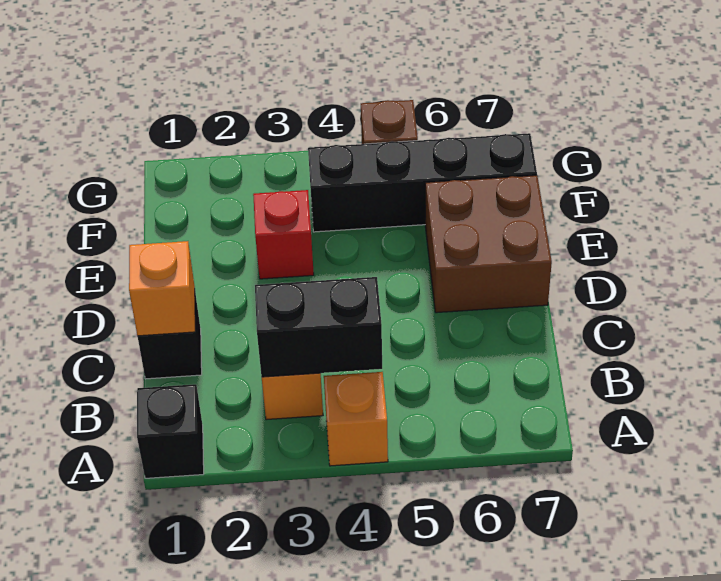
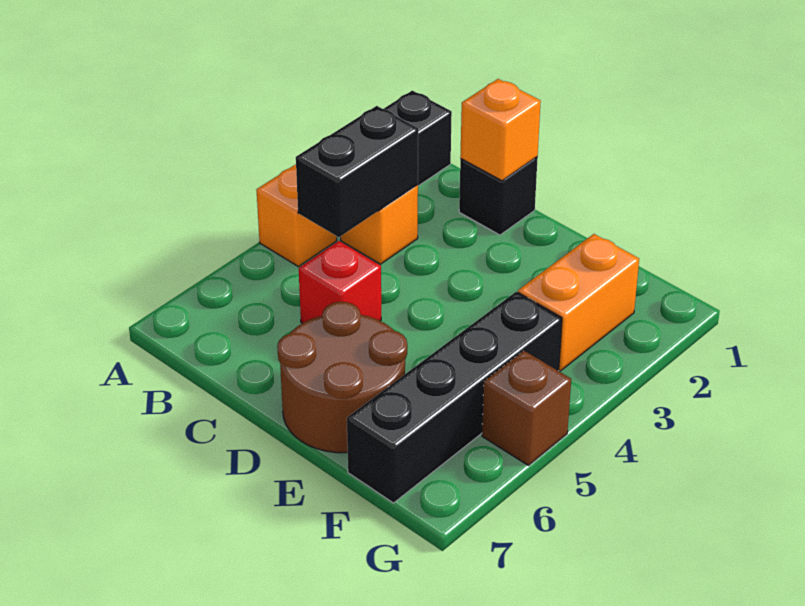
brown brick D6:E7 level 1 -> brown round brick D6:E7 level 1
red brick E3 level 1 -> red brick C5 level 1
none -> orange brick F2:F3 level 1

